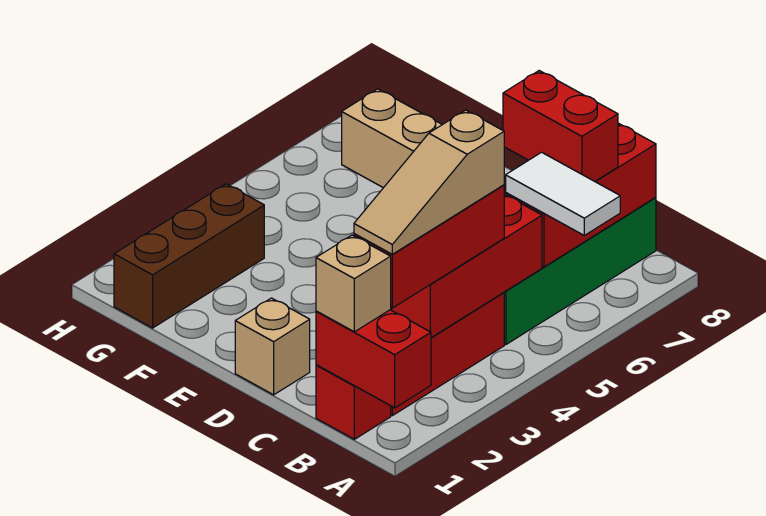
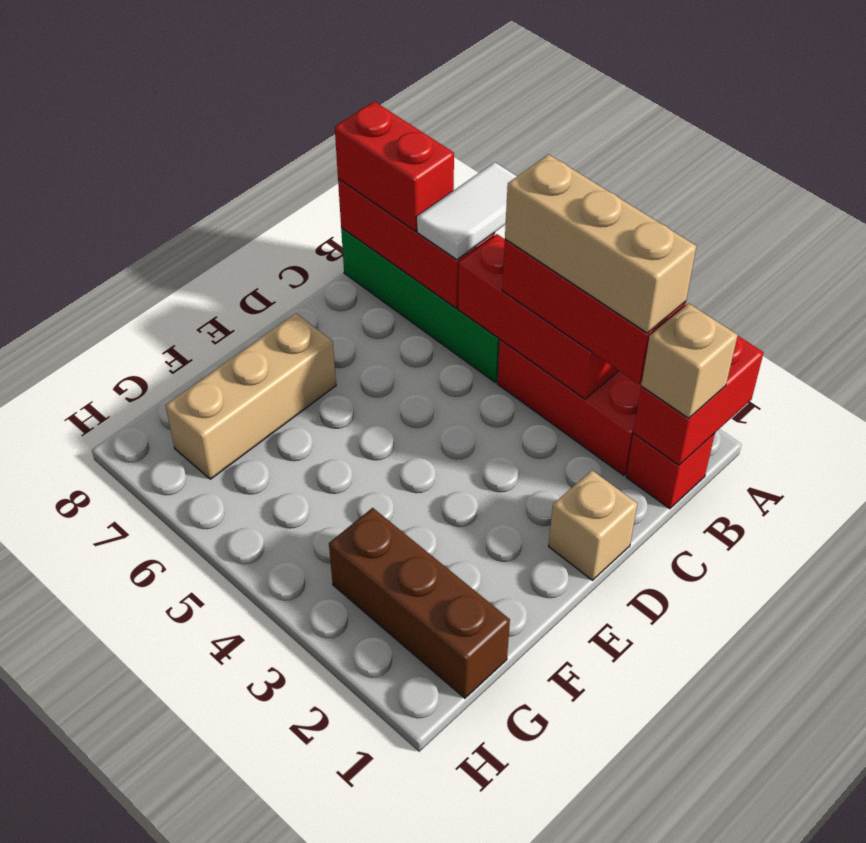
tan slope B2:B4 level 4 top 4 -> tan brick B2:B4 level 4
red brick B7:C7 level 3 -> red brick B7:B8 level 3

